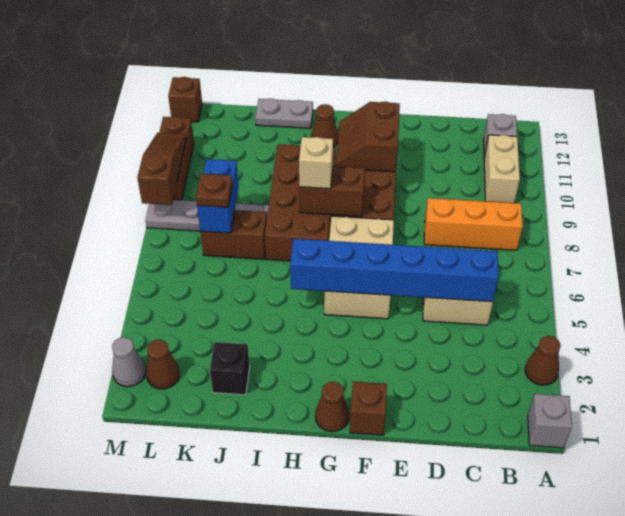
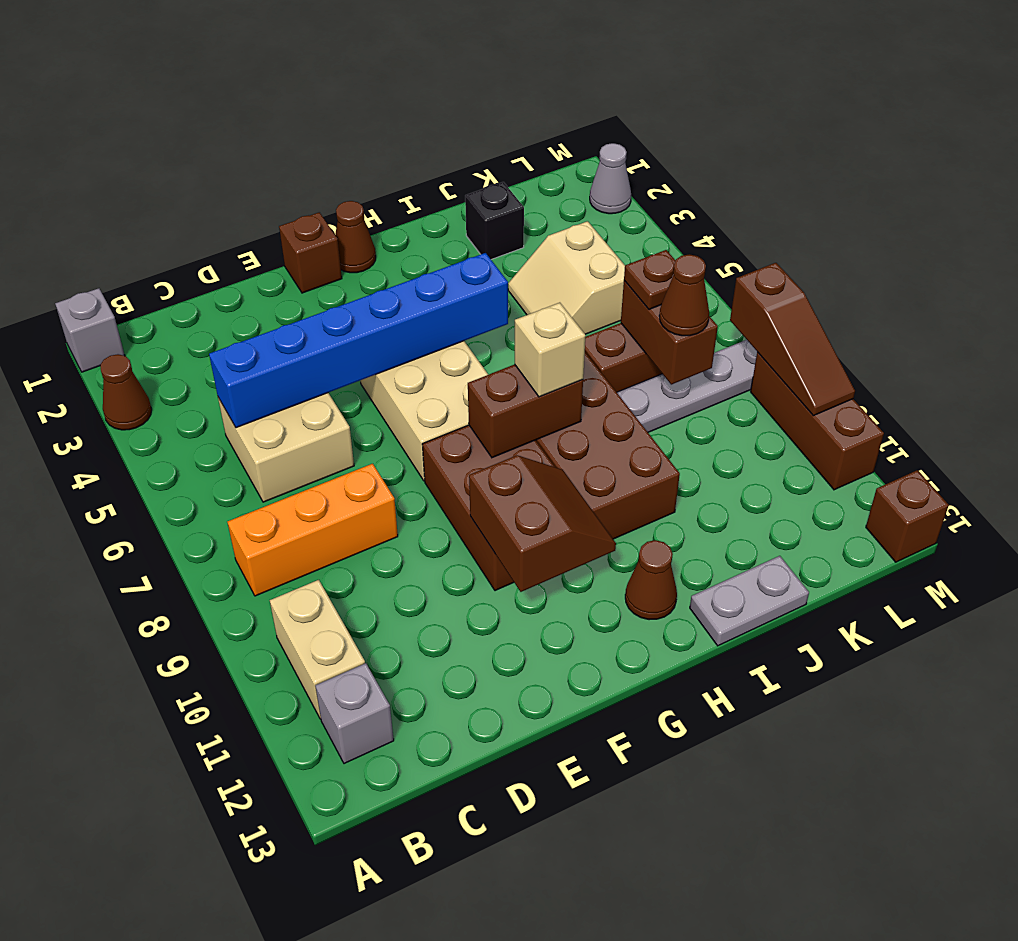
none -> tan slope J4:K5 level 1 top K
blue brick K7:K8 level 2 -> brown brick K7:K8 level 2
brown cone L2 level 1 -> brown cone K8 level 3

